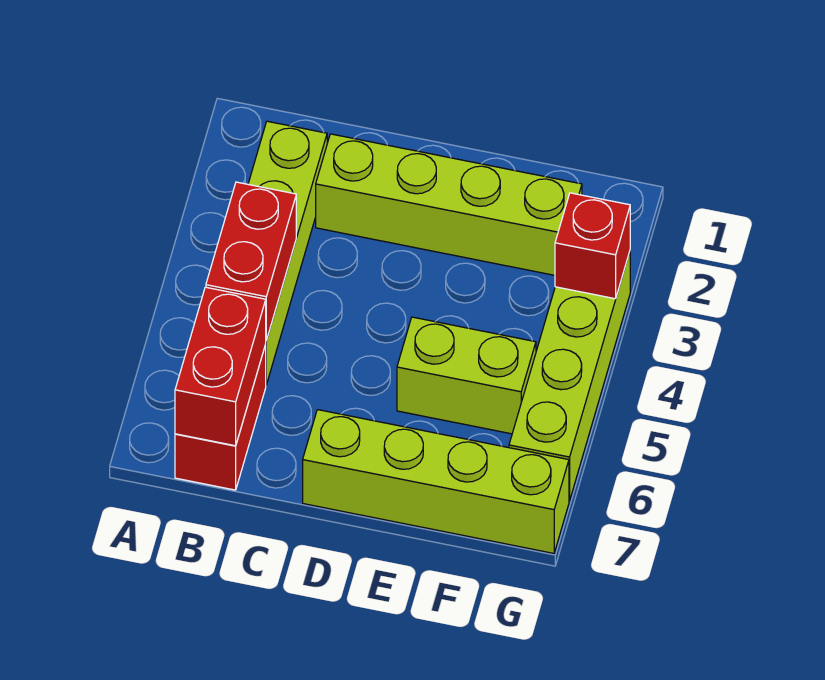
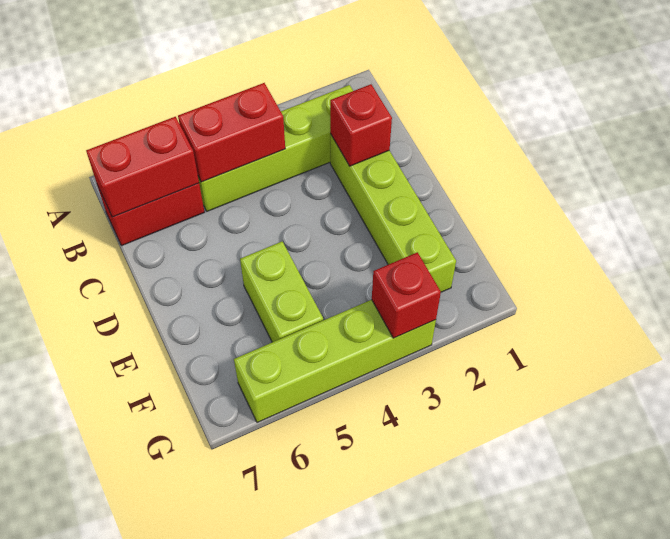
none -> red brick C2 level 2
lime brick D7:G7 level 1 -> none

